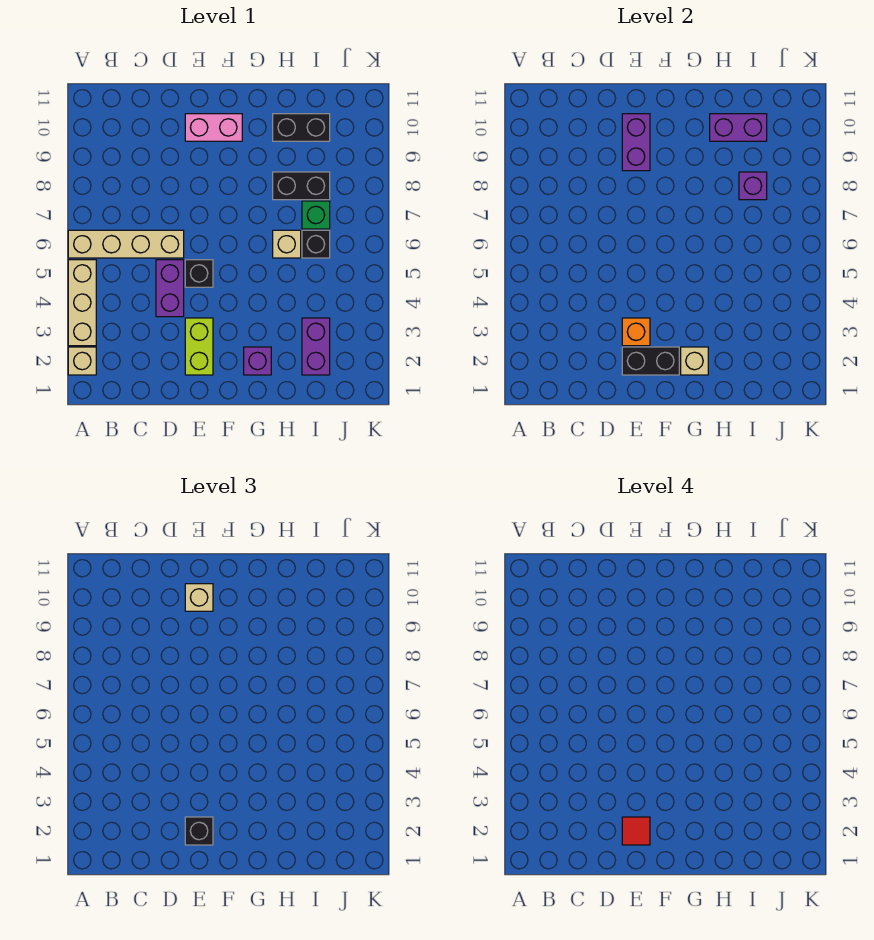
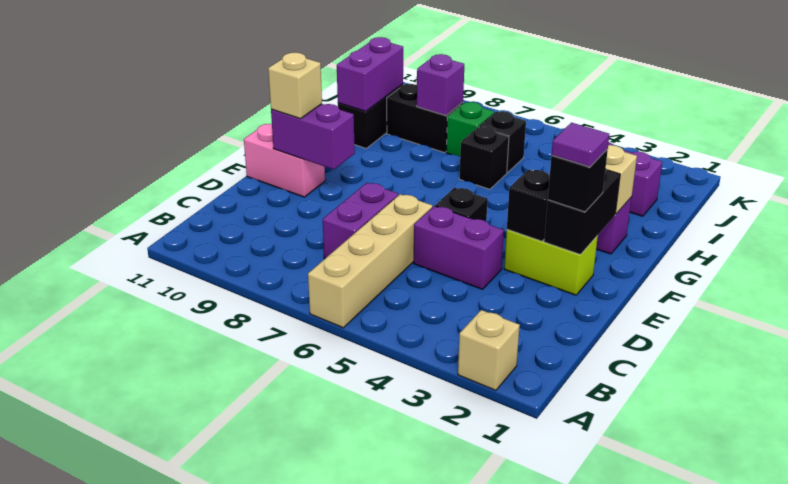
tan brick A3:A5 level 1 -> none
none -> purple brick C7:D7 level 1
red tile E2 level 4 -> purple tile E2 level 4
orange brick E3 level 2 -> black brick E3 level 2
pink brick E10:F10 level 1 -> pink brick E10:E11 level 1
tan brick H6 level 1 -> black brick H6 level 1
black brick H8:I8 level 1 -> black brick I8:I9 level 1

